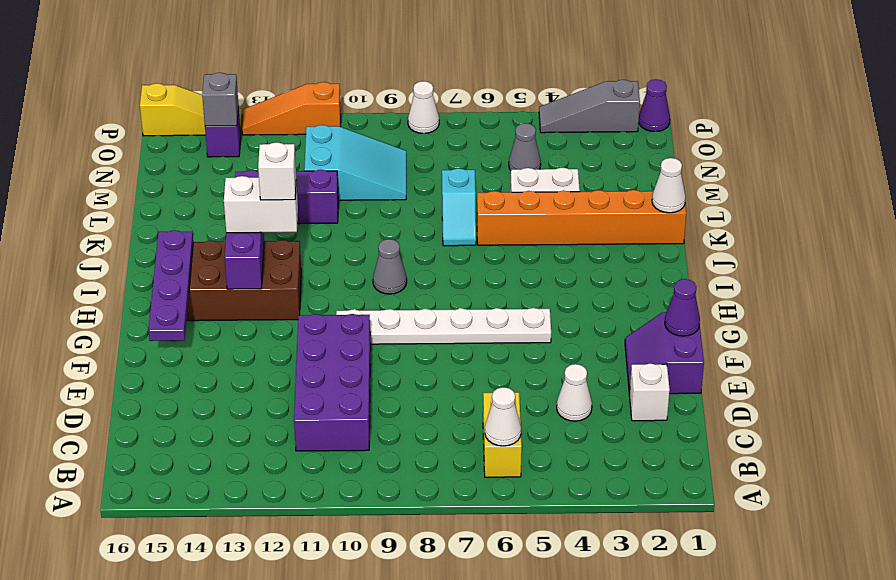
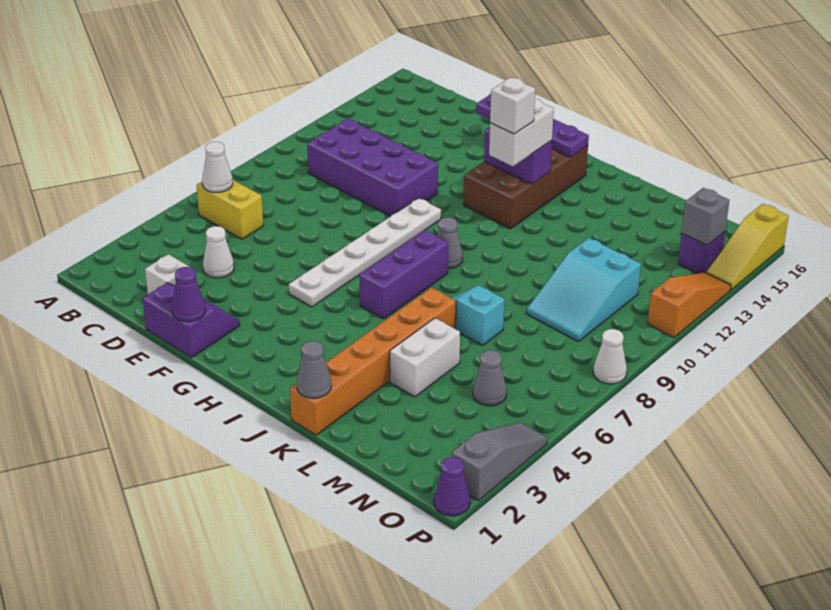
white cone K1 level 2 -> grey cone K1 level 2
purple brick L11:L13 level 1 -> purple brick I6:I8 level 1

